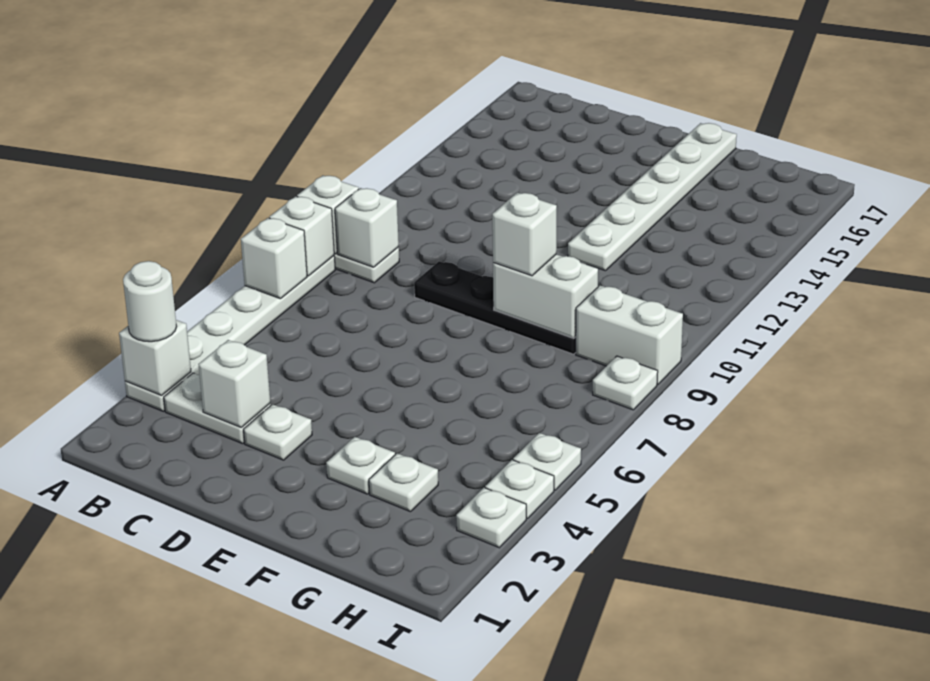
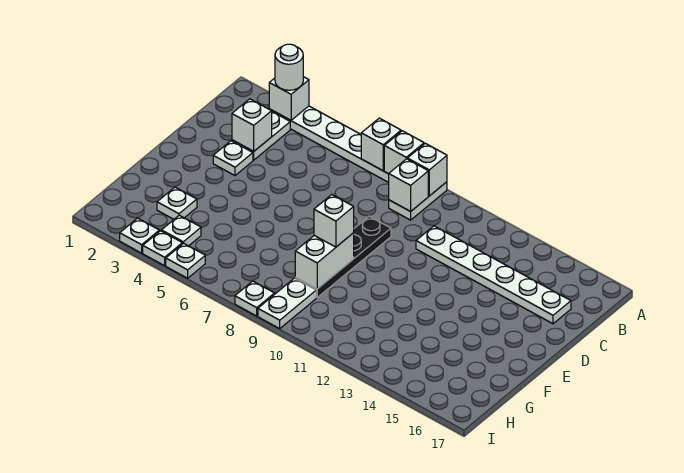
white plate F3 level 1 -> white plate H4 level 1
white plate F12:F17 level 1 -> white plate C11:C16 level 1
white brick H9:I9 level 1 -> white plate H9:I9 level 1

